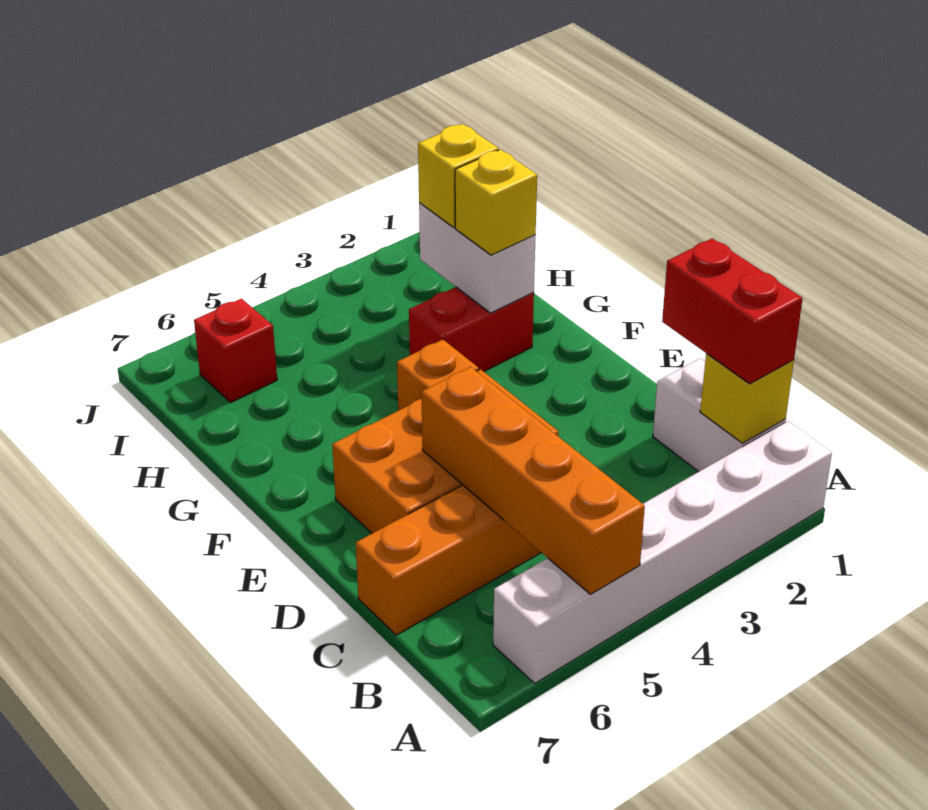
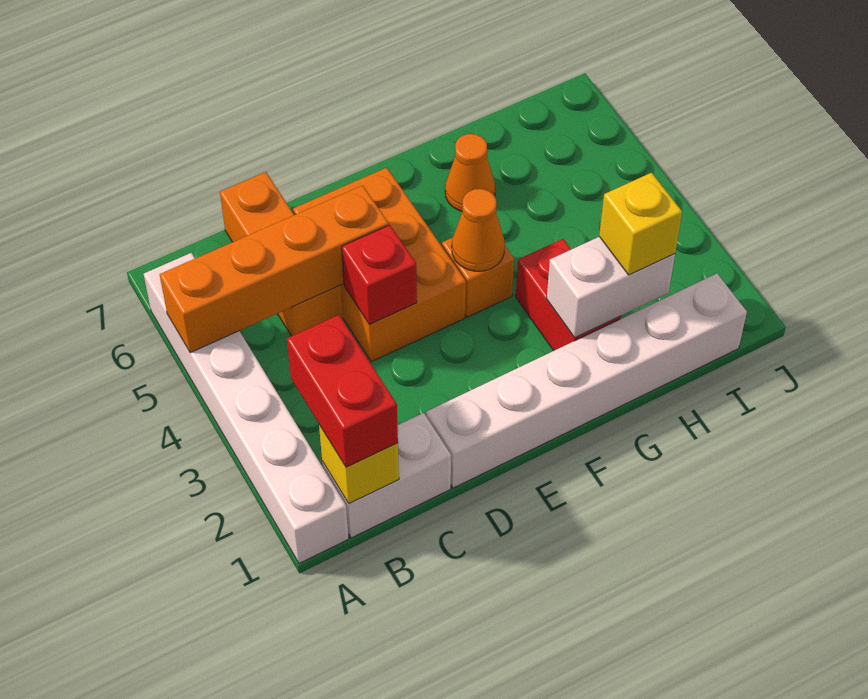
red brick B1:C1 level 3 -> red brick B1:B2 level 3
none -> white brick D1:I1 level 1
none -> orange cone F4 level 2
yellow brick G2 level 3 -> none
none -> orange cone G6 level 1
red brick I6 level 1 -> red brick D4 level 2

